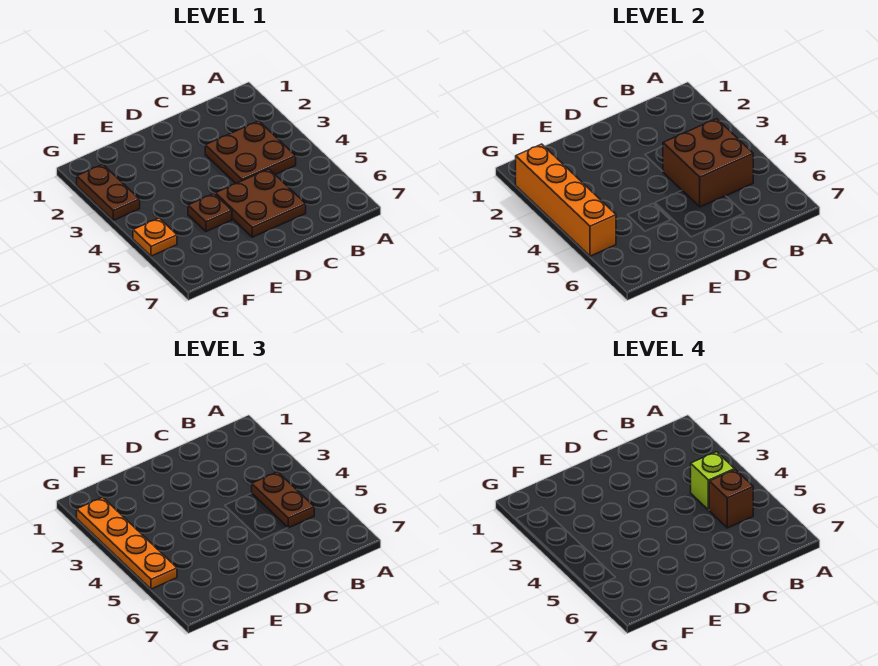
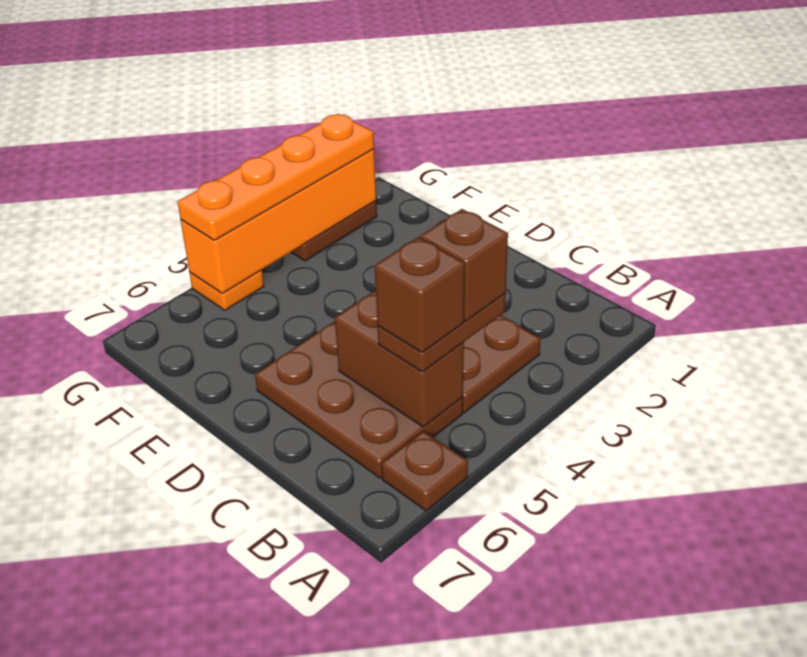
brown brick B4:C5 level 2 -> brown brick B5:C5 level 2
lime brick B4 level 4 -> brown brick B4 level 4
brown plate C5:D6 level 1 -> brown plate B5:D6 level 1
brown plate E5 level 1 -> brown plate A6 level 1

